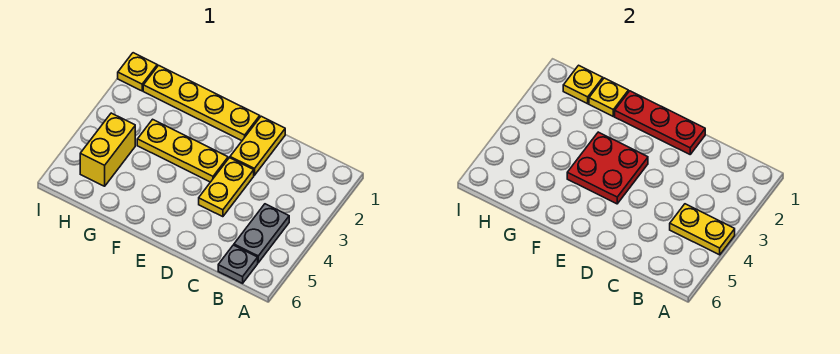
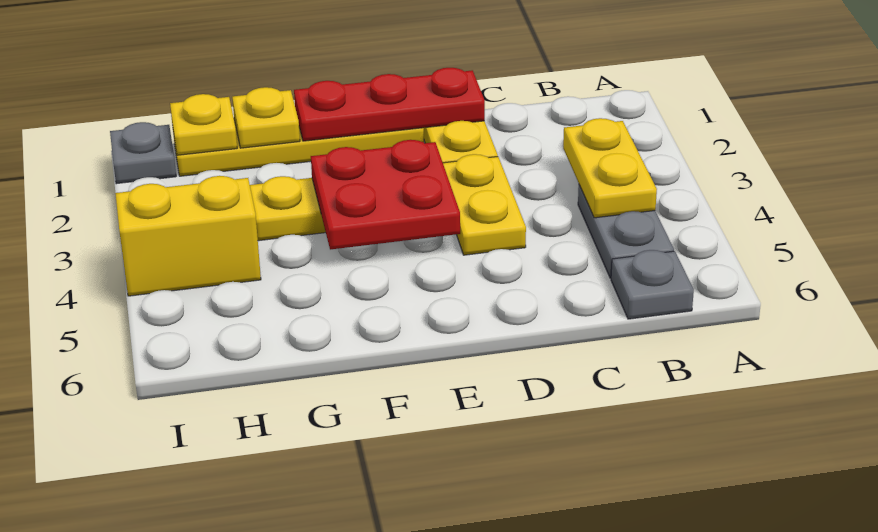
yellow plate A4:B4 level 2 -> yellow plate B3:B4 level 2
yellow brick H4:H5 level 1 -> yellow brick H4:I4 level 1
yellow plate I1 level 1 -> grey plate I1 level 1

